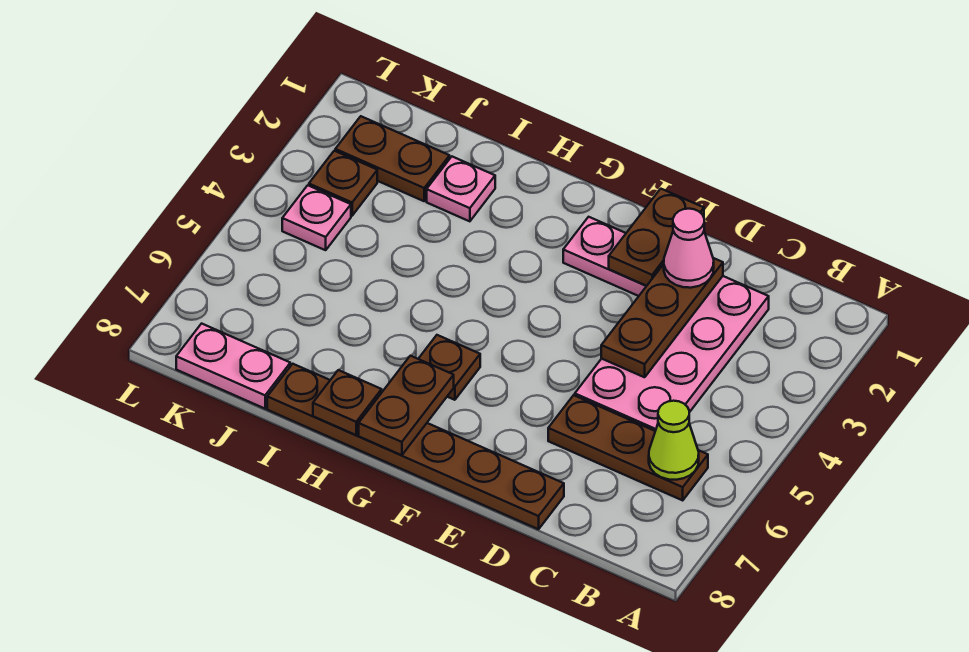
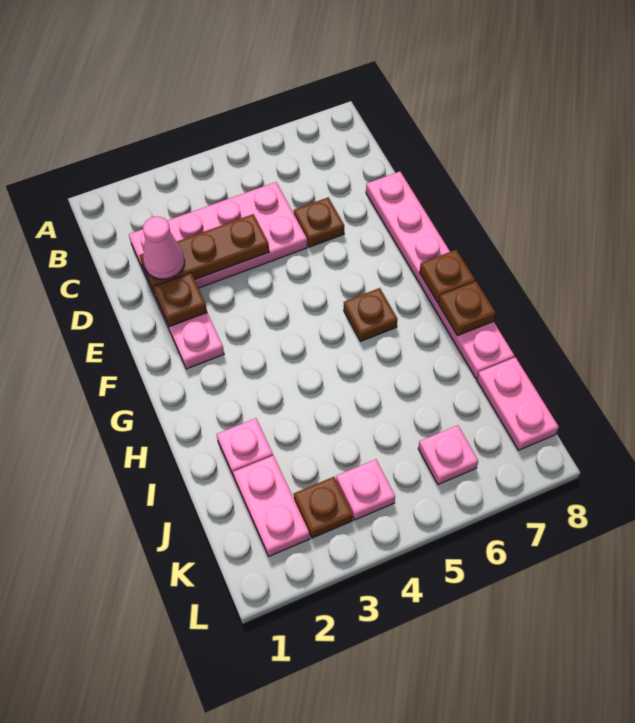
brown plate B6:D6 level 1 -> brown plate D6 level 1
lime cone B6 level 2 -> none
brown plate D8:I8 level 1 -> pink plate D8:I8 level 1
brown plate E1:E2 level 2 -> brown plate E2 level 2
brown plate G7:G8 level 2 -> brown plate G8 level 2
brown plate J2:K2 level 1 -> pink plate J2:K2 level 1
none -> pink plate K6 level 1

